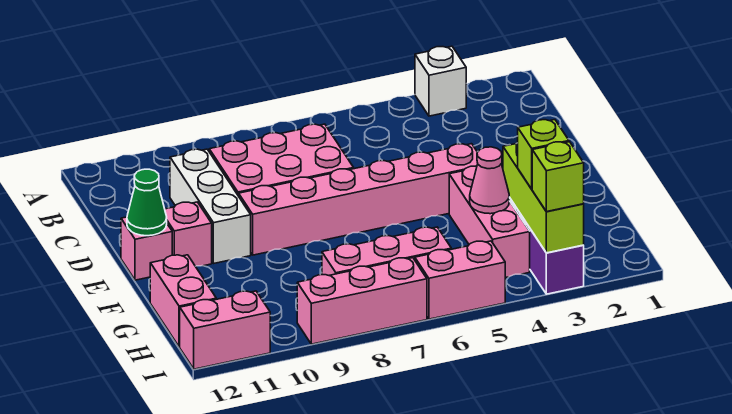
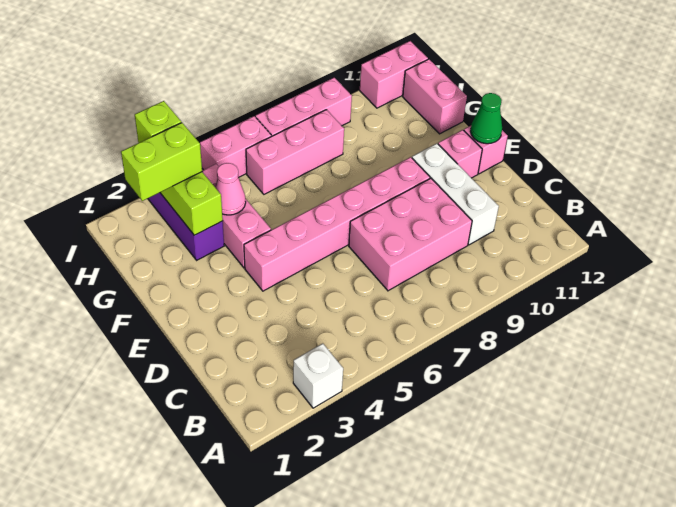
lime brick H3 level 3 -> lime brick H2:H3 level 3

